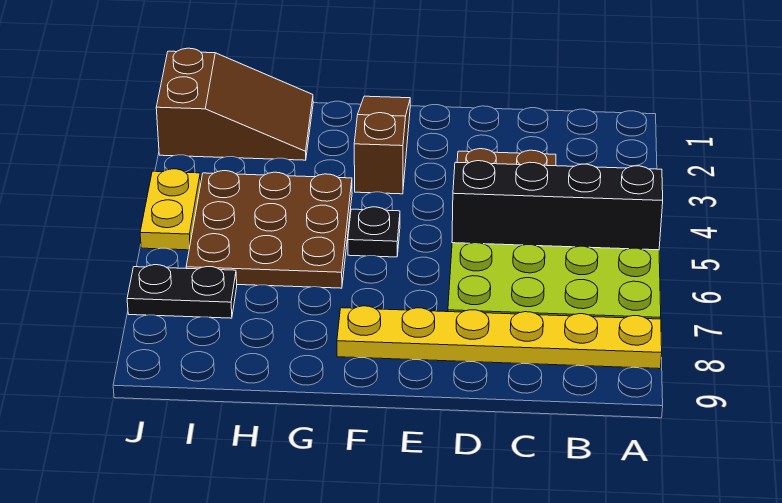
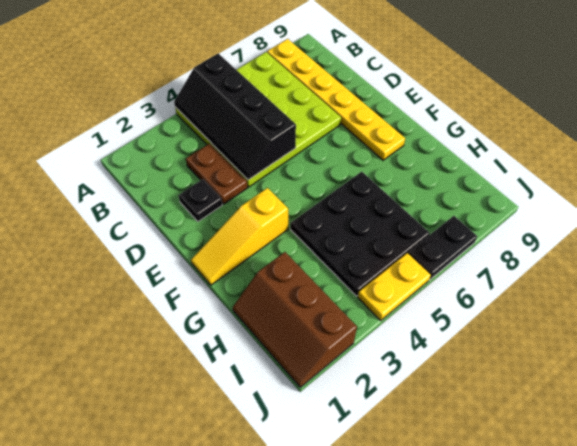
brown slope F1:F3 level 1 top 3 -> yellow slope F1:F3 level 1 top 3
black plate F5 level 1 -> black plate D2 level 1
brown plate G4:I6 level 1 -> black plate G4:I6 level 1
brown slope H1:J2 level 1 top J -> brown slope H1:J2 level 1 top 2
black plate I7:J7 level 1 -> black plate J6:J7 level 1

